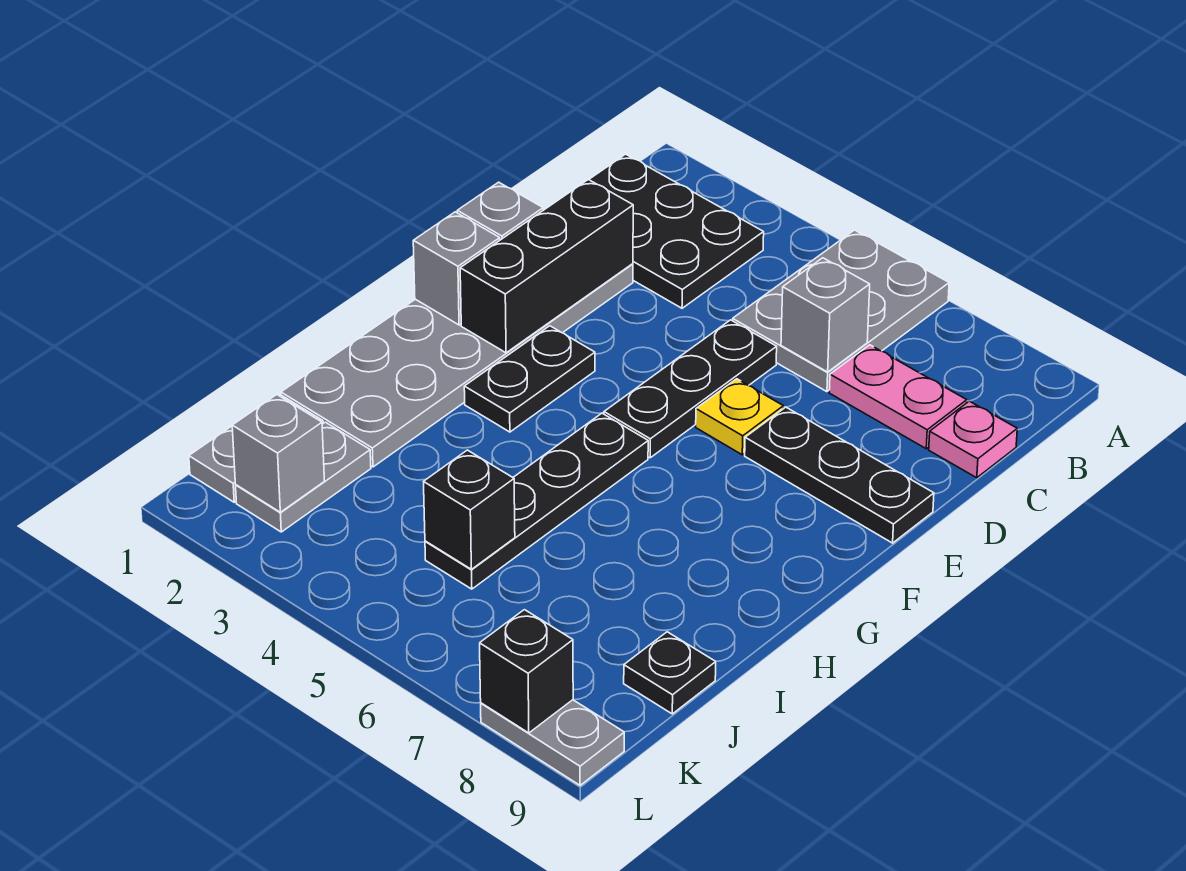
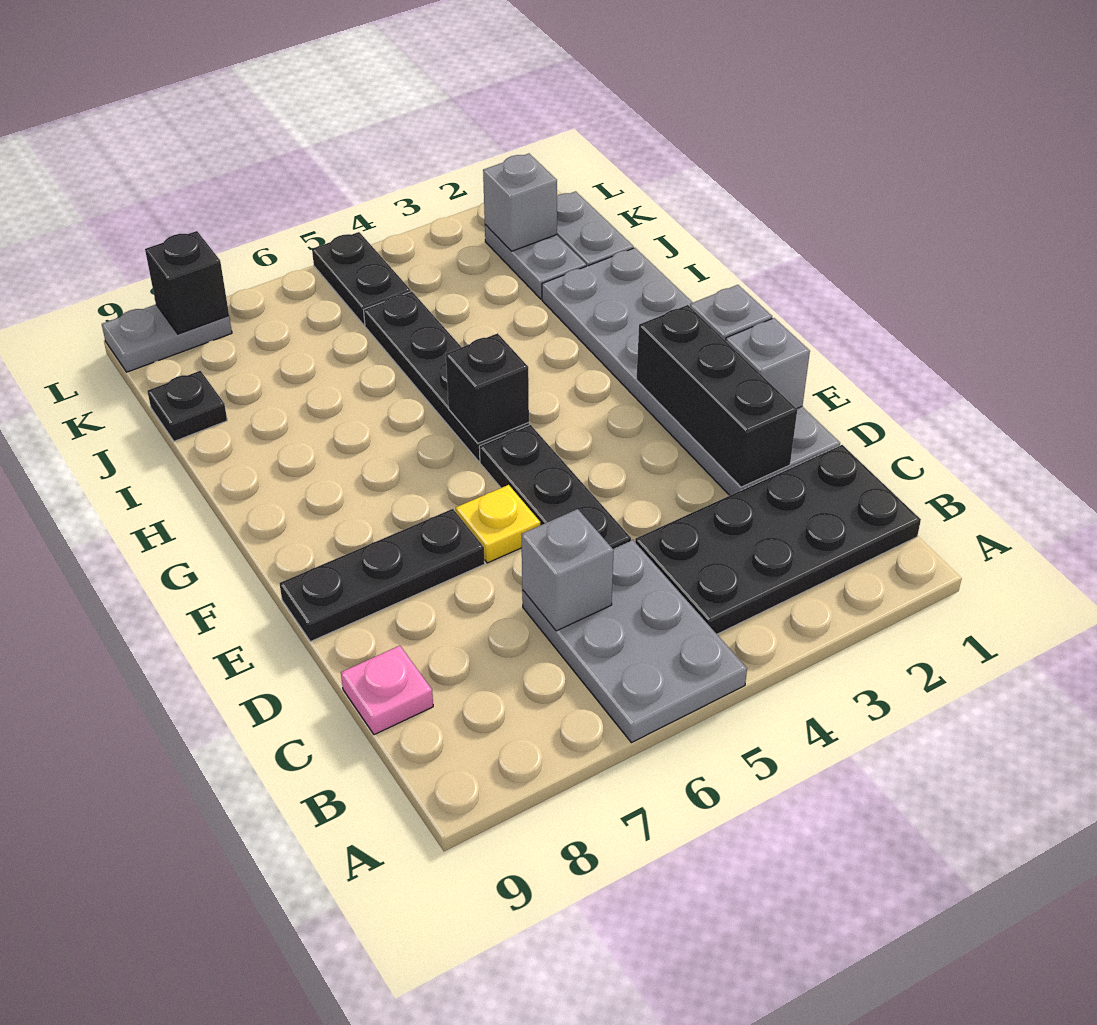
black plate B1:C3 level 1 -> black plate B1:C4 level 1
pink plate C7:C8 level 1 -> none
black plate F3:G3 level 1 -> black plate K5:L5 level 1
black brick J5 level 2 -> black brick G5 level 2

